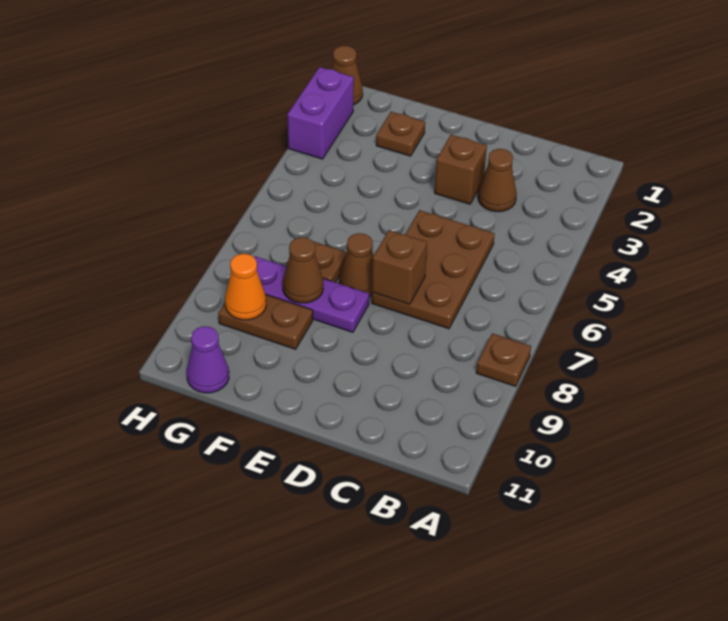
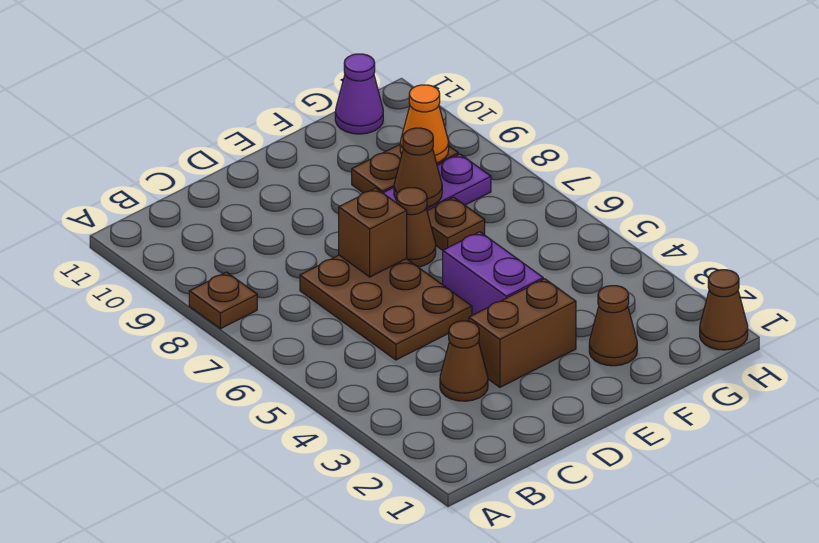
brown brick D3 level 1 -> brown brick D3:E3 level 1
brown plate F2 level 1 -> brown cone F2 level 1
purple brick H2:H3 level 1 -> purple brick E4:E5 level 1

